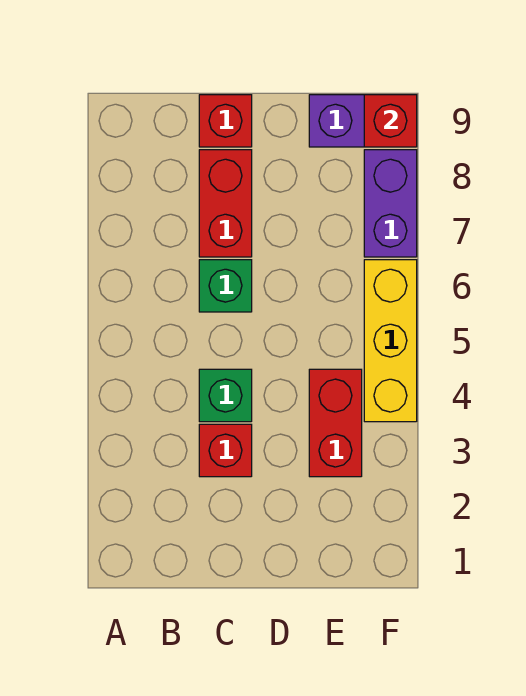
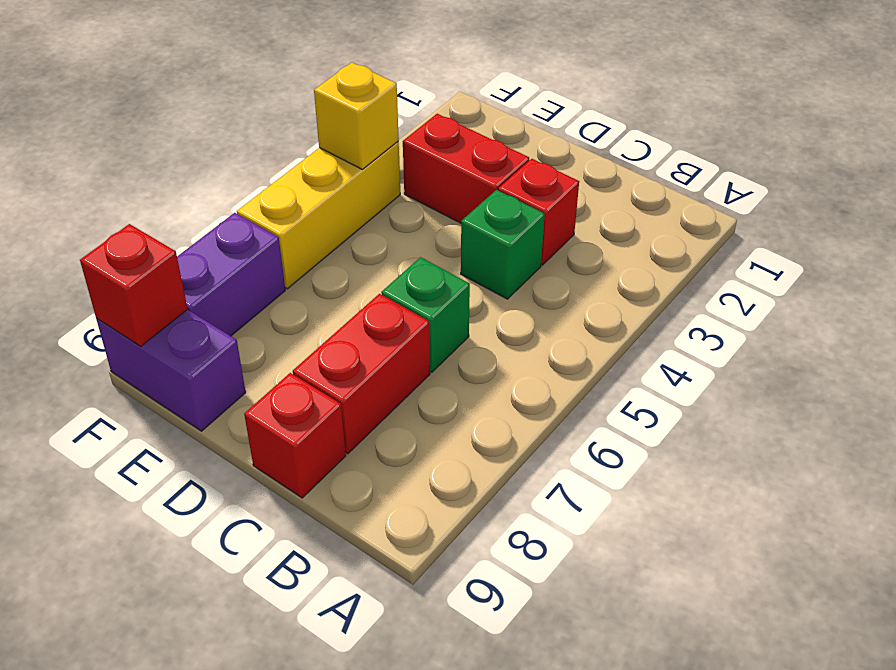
red brick E3:E4 level 1 -> red brick D3:E3 level 1
none -> yellow brick F4 level 2

